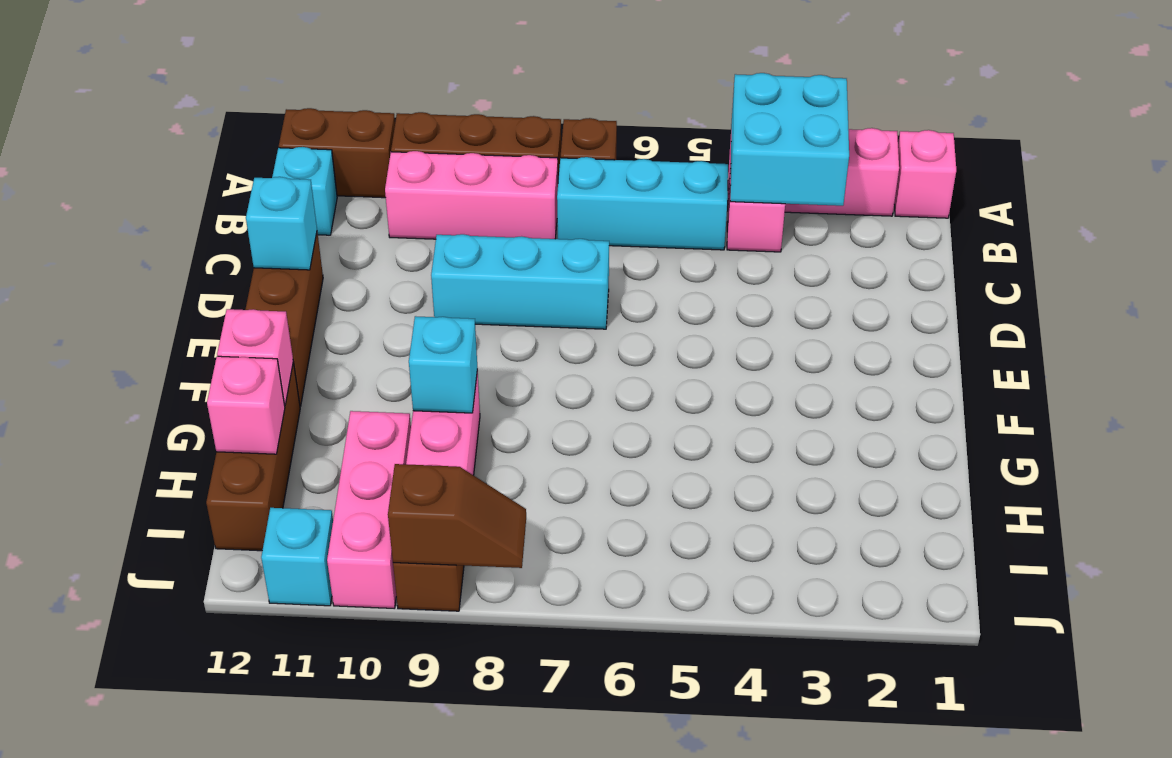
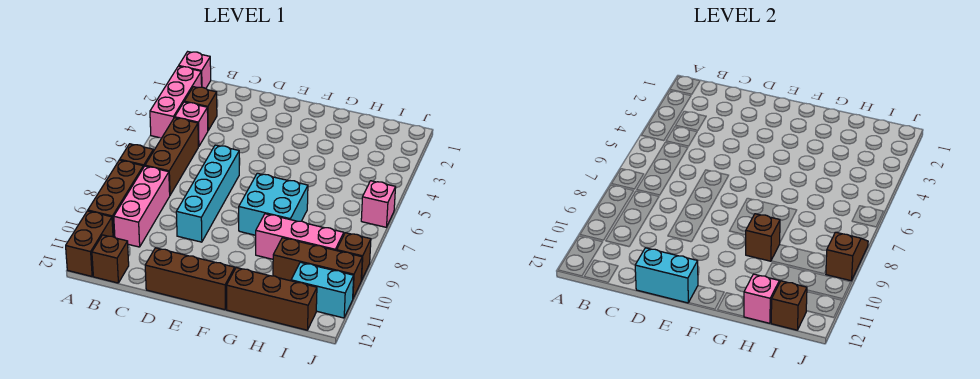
cyan brick A3:B4 level 2 -> cyan brick F7:G8 level 1
none -> brown brick B3 level 1
cyan brick B5:B7 level 1 -> brown brick B5:B7 level 1
cyan brick B12 level 1 -> brown brick B12 level 1
cyan brick D7:D9 level 1 -> cyan brick D6:D9 level 1
cyan brick D12 level 2 -> cyan brick D12:E12 level 2
cyan brick G9 level 2 -> brown brick G9 level 2
pink brick G12 level 2 -> pink brick J6 level 1
pink brick H10:J10 level 1 -> brown brick H10:J10 level 1
none -> brown brick I12 level 2
cyan brick J11 level 1 -> cyan brick I11:J11 level 1

